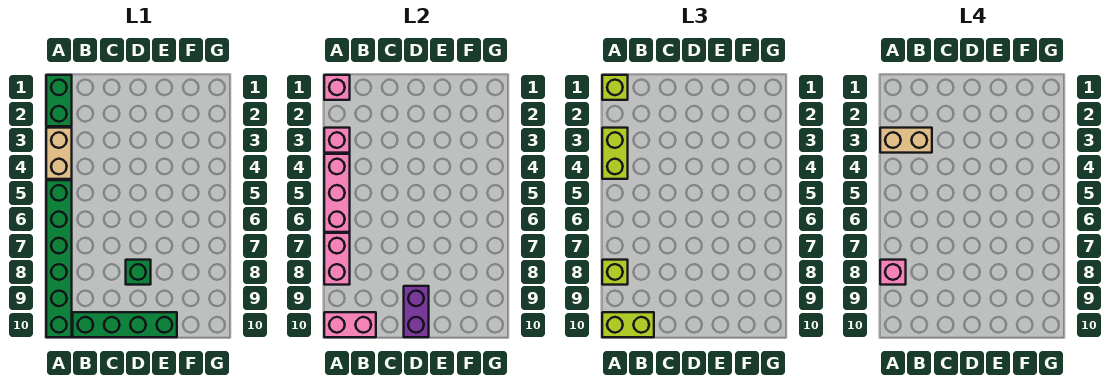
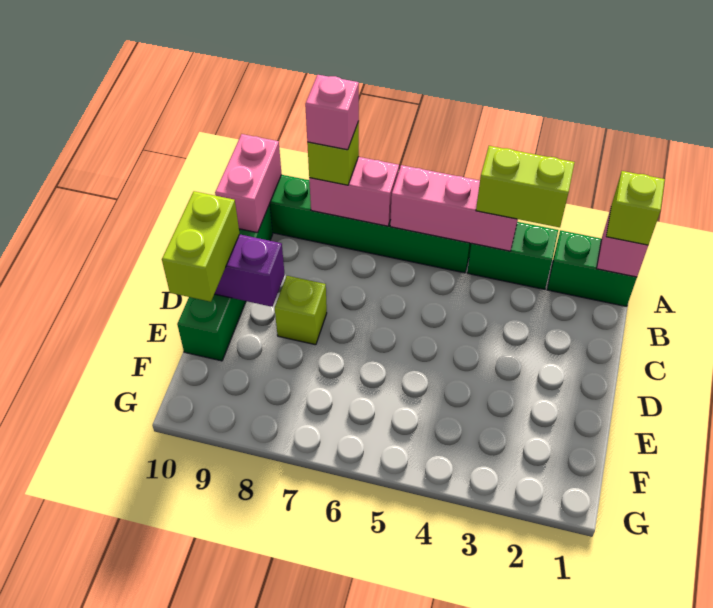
tan brick A3:A4 level 1 -> green brick A3:A4 level 1
pink brick A3 level 2 -> none
tan brick A3:B3 level 4 -> none
lime brick A10:B10 level 3 -> lime brick D10:E10 level 3
green brick D8 level 1 -> lime brick D8 level 1

